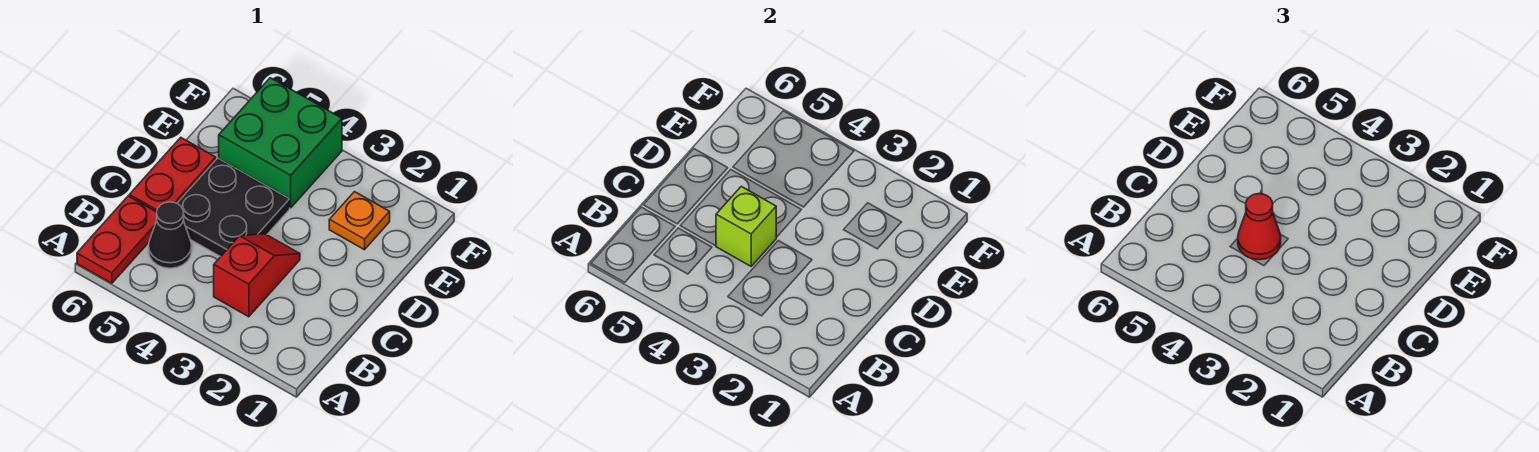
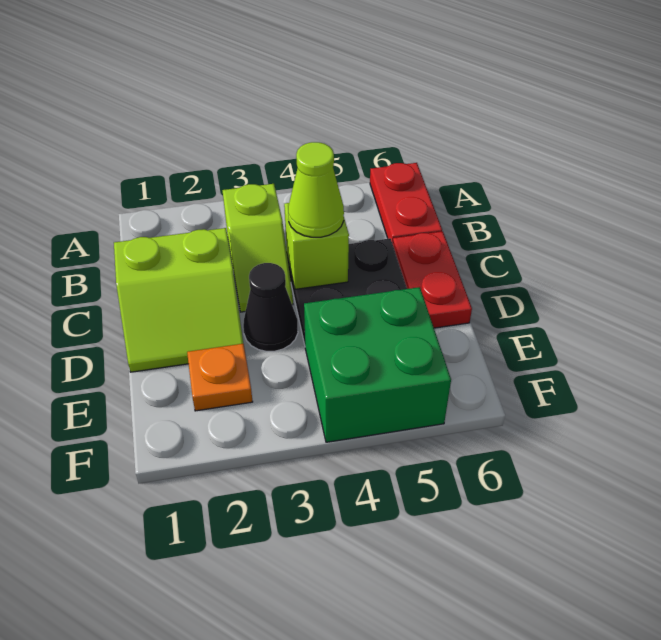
red slope B3:C3 level 1 top B -> lime slope B3:C3 level 1 top B
black cone B5 level 1 -> black cone D3 level 1
none -> lime slope C1:D2 level 1 top C
red cone C4 level 3 -> lime cone C4 level 3

